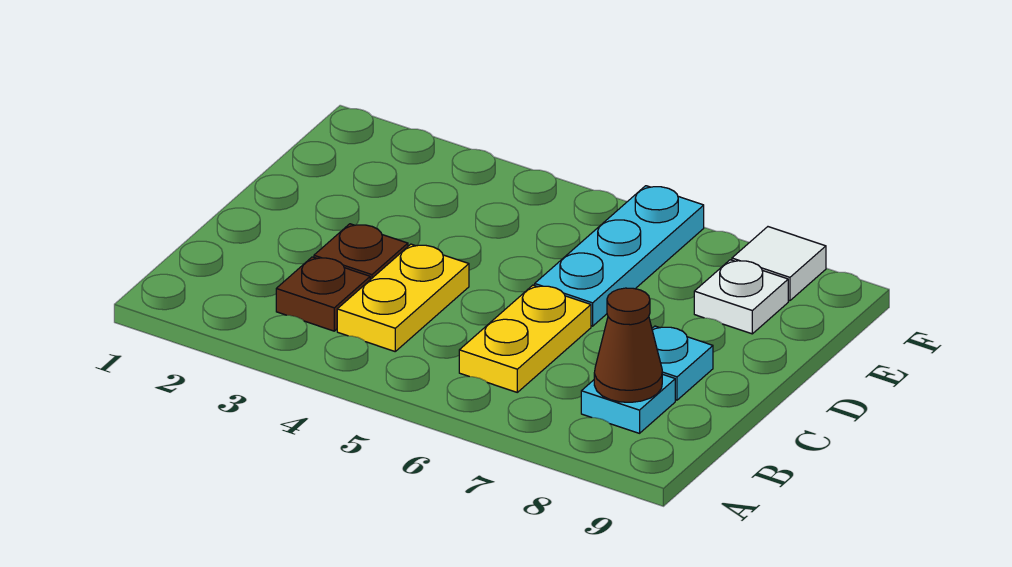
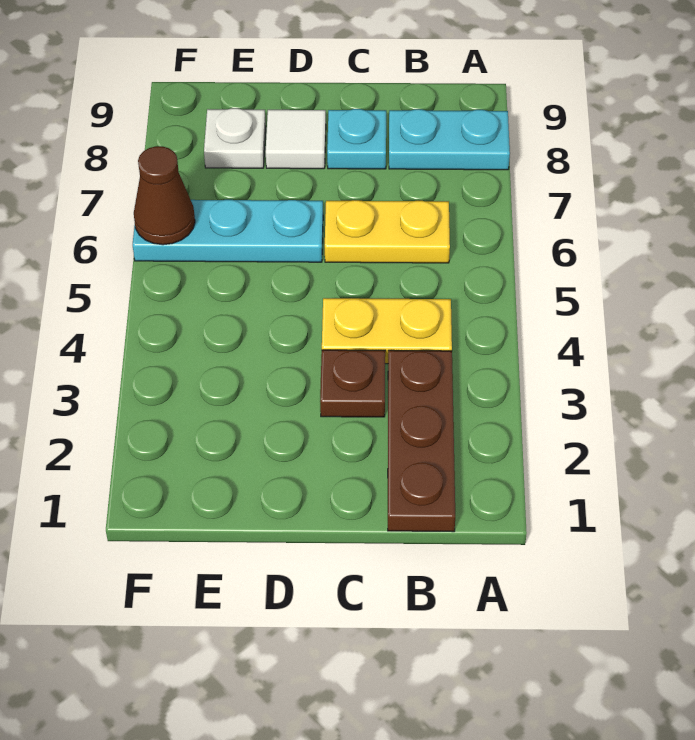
brown plate B3 level 1 -> brown plate B1:B3 level 1
cyan plate B8 level 1 -> cyan plate A8:B8 level 1
brown cone B8 level 2 -> brown cone F6 level 2
white tile F8 level 1 -> white tile D8 level 1

